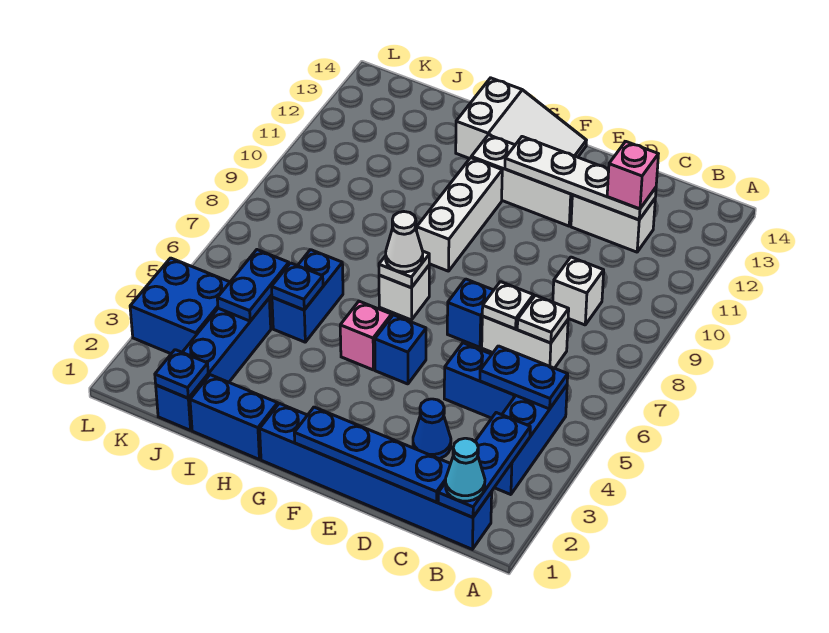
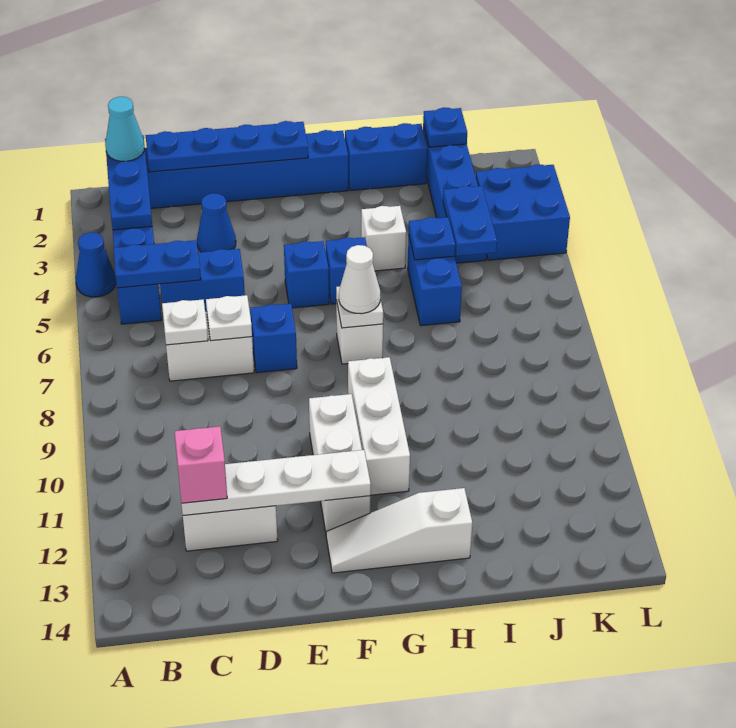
none -> blue cone A4 level 1
white brick C9 level 1 -> white brick H4 level 1
white brick E12:G12 level 1 -> white brick F10:F12 level 1
white slope F13:H14 level 1 top H -> white slope F13:H13 level 1 top H
pink brick G5 level 1 -> blue brick G5 level 1

